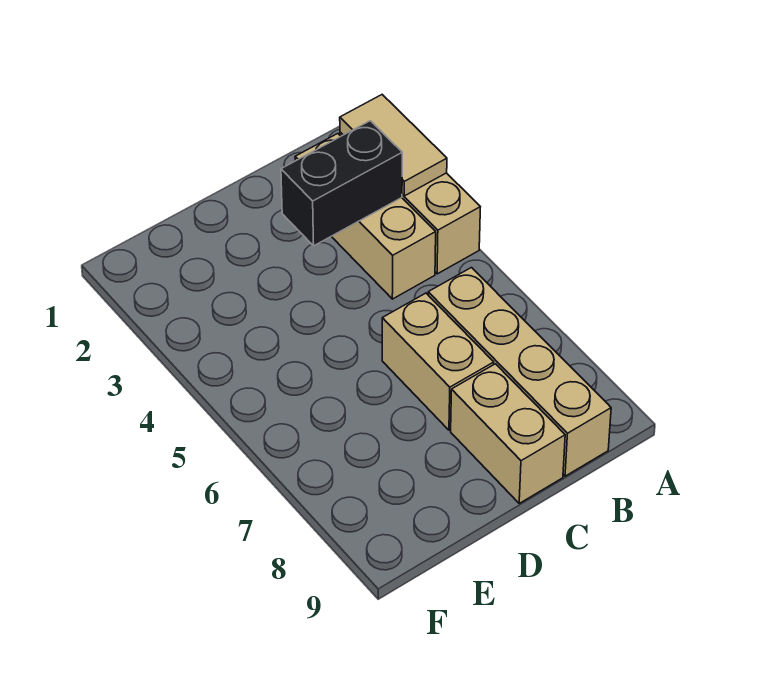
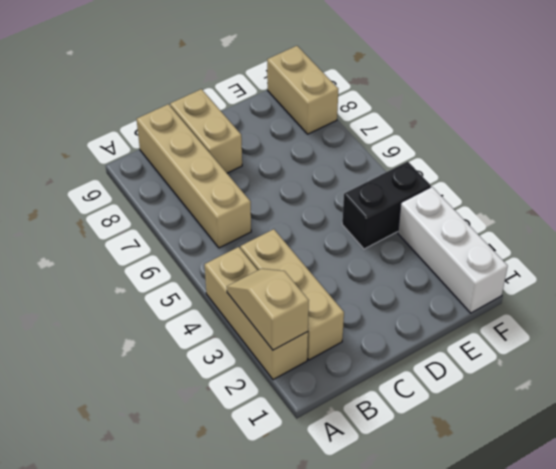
tan tile A2:A3 level 2 -> tan slope A2:A3 level 2 top 2
black brick B3:C3 level 2 -> black brick E4:F4 level 1
tan brick C6:C7 level 1 -> tan brick F8:F9 level 1
none -> white brick F1:F3 level 1

